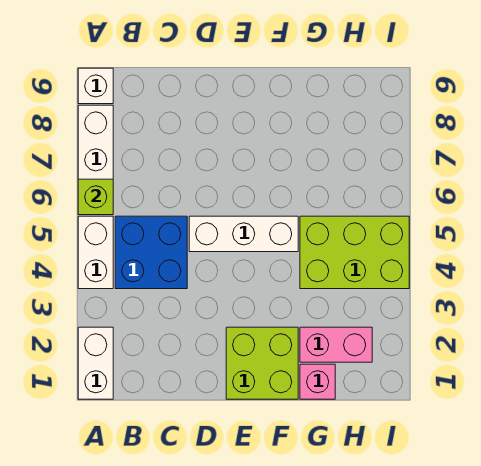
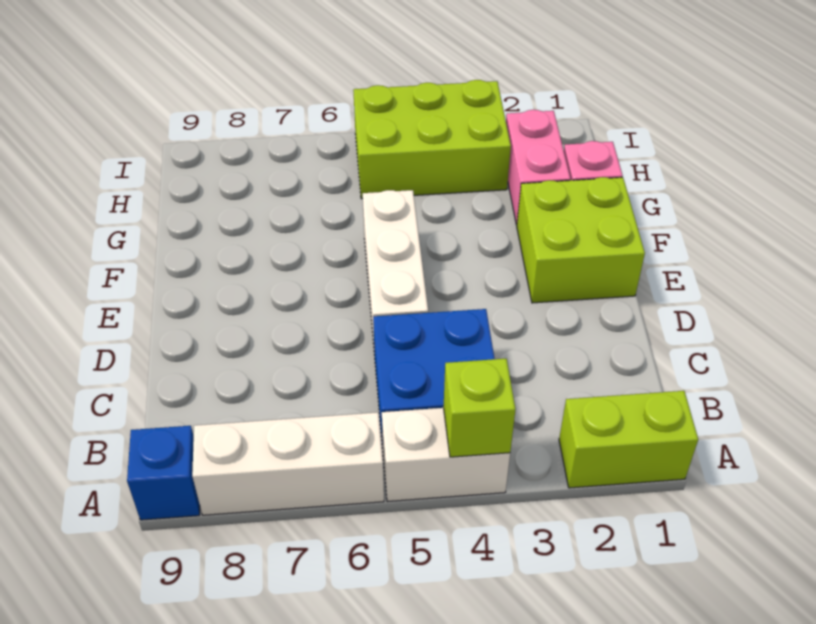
white brick A1:A2 level 1 -> lime brick A1:A2 level 1
lime brick A6 level 2 -> lime brick A4 level 2
white brick A9 level 1 -> blue brick A9 level 1
lime brick G4:I5 level 1 -> lime brick H3:I5 level 1

